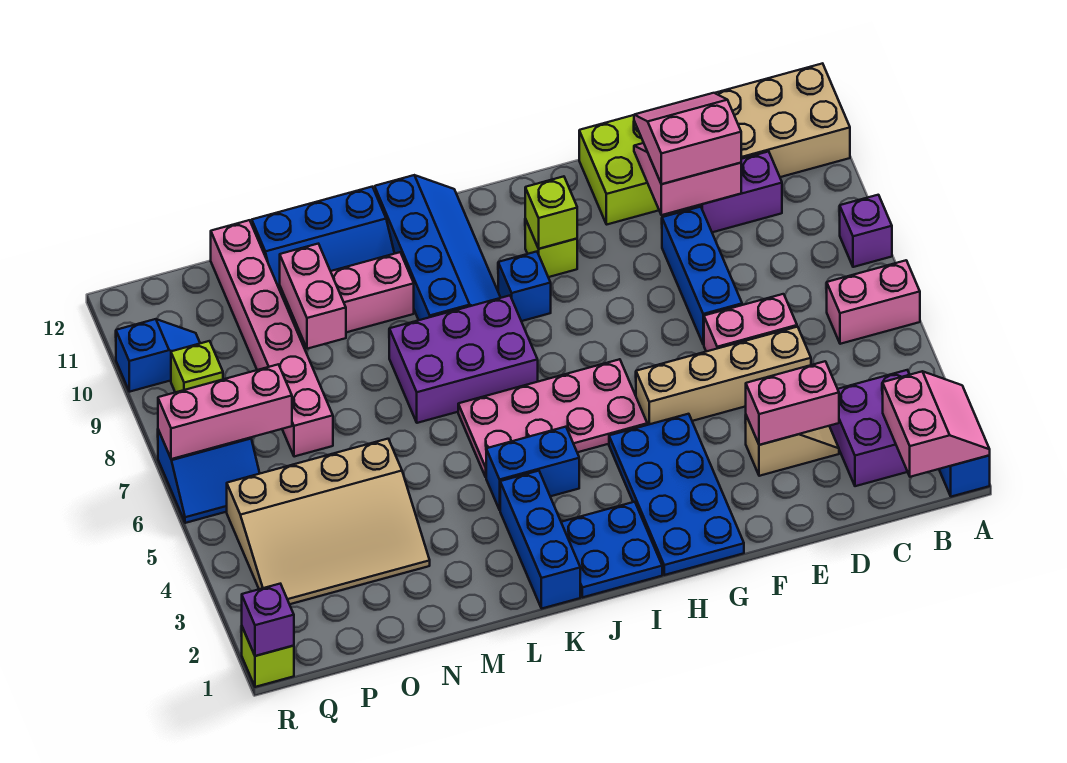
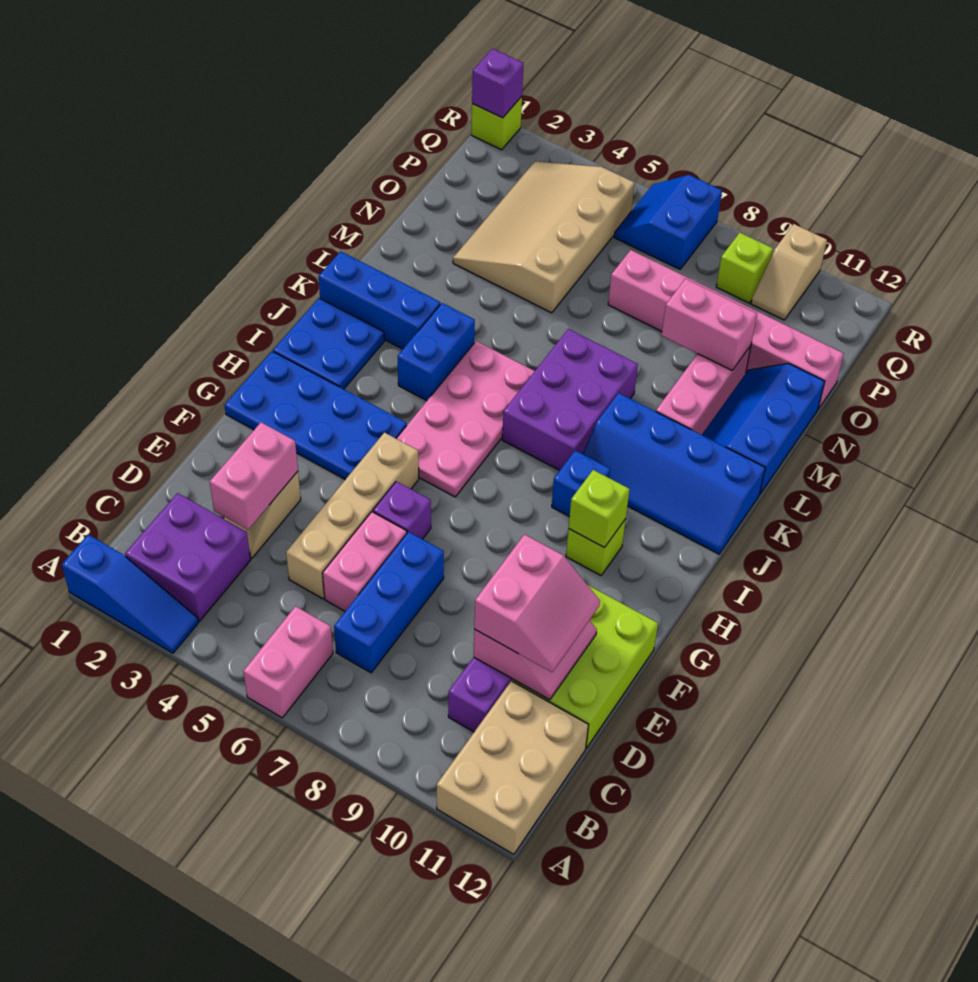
pink slope A1:B2 level 2 top B -> none
purple brick A8 level 1 -> purple brick F6 level 1
blue brick E7:E9 level 1 -> blue brick C7:E7 level 1
pink brick P7:R7 level 2 -> none
blue slope Q10:R10 level 1 top R -> tan slope Q10:R10 level 1 top R

